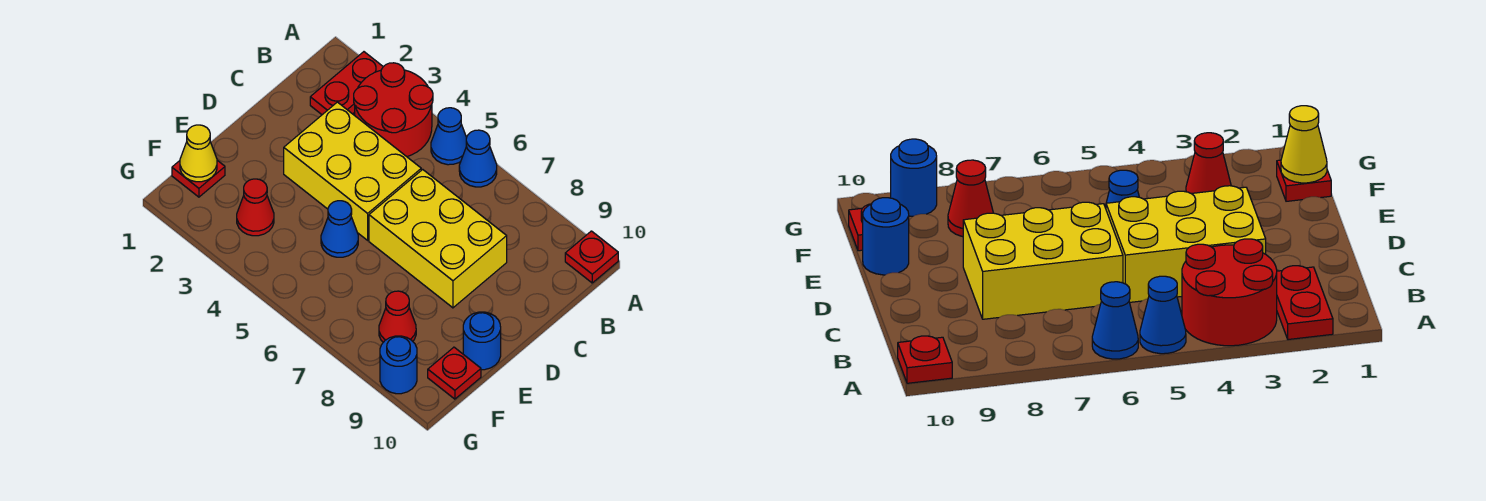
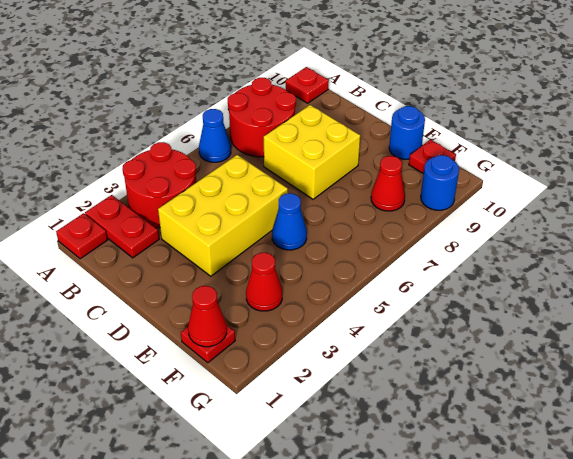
none -> red plate A1 level 1
blue cone A5 level 1 -> none
none -> red round brick A7:B8 level 1
yellow brick C6:D8 level 1 -> yellow brick C7:D8 level 1
yellow cone F1 level 2 -> red cone F1 level 2

